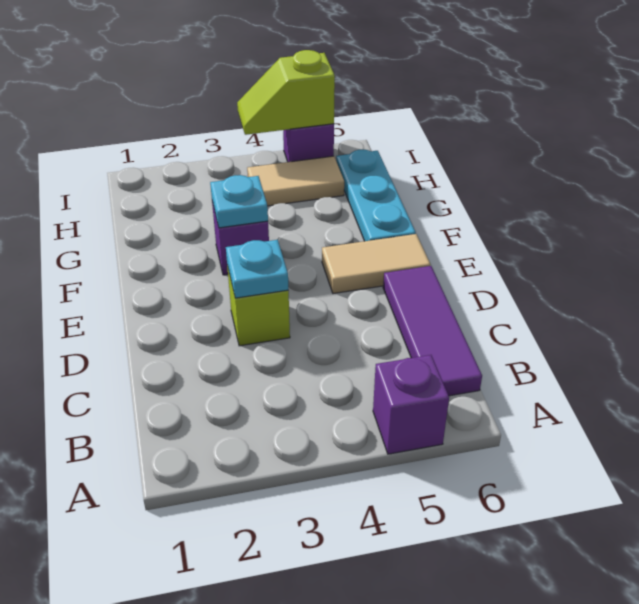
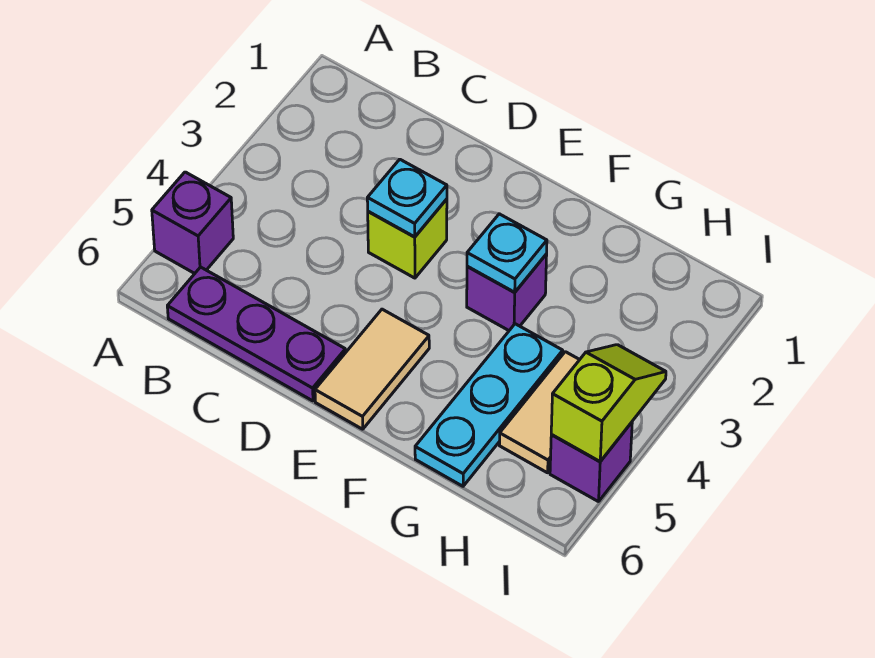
purple tile B6:D6 level 1 -> purple plate B6:D6 level 1
cyan plate F6:H6 level 1 -> cyan plate G4:G6 level 1

